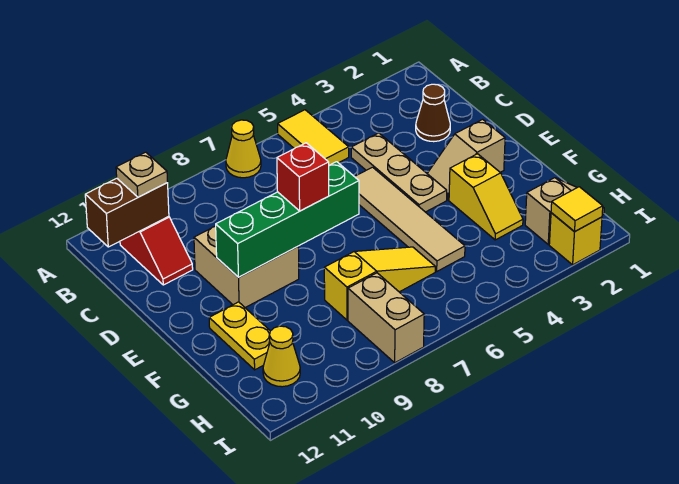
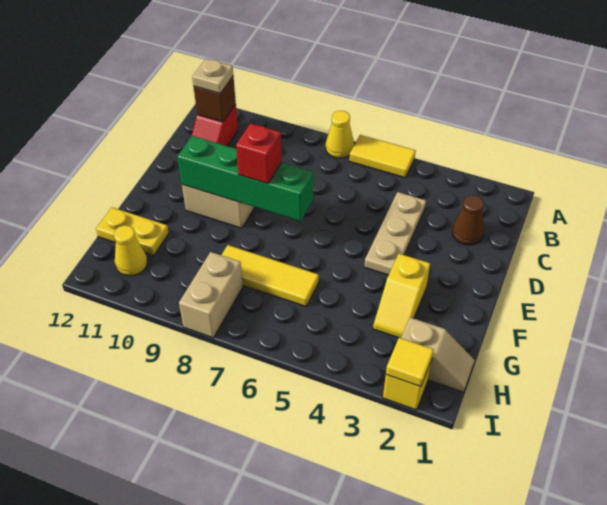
yellow tile A5:B5 level 1 -> yellow tile A5:A6 level 1
brown brick B11:B12 level 2 -> brown brick B11 level 2
tan tile D5:G5 level 1 -> none
tan slope E2:E3 level 1 top 2 -> none
yellow plate F11:G11 level 1 -> yellow plate G11:G12 level 1
yellow slope G6:G8 level 1 top 8 -> yellow tile G6:G8 level 1

